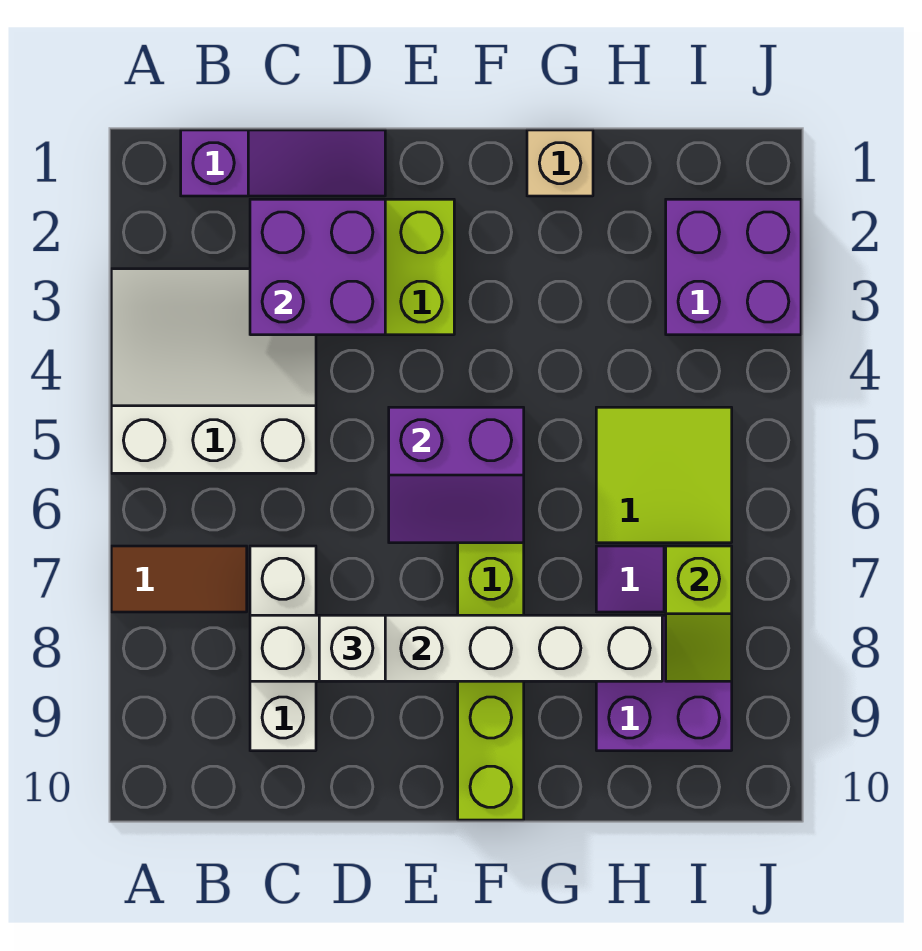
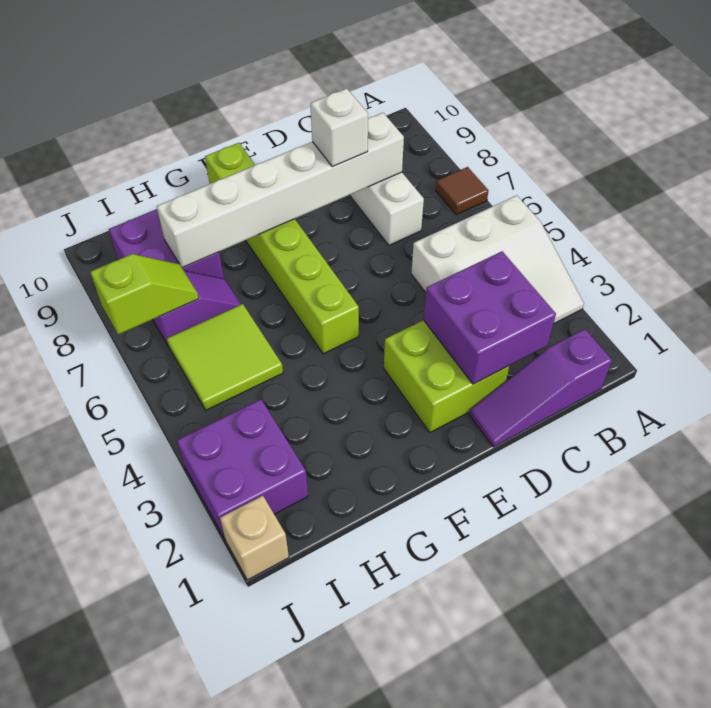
brown tile A7:B7 level 1 -> brown tile A7 level 1
purple slope E5:F6 level 2 top 5 -> none
tan brick G1 level 1 -> tan brick J1 level 1
lime slope I7:I8 level 2 top 7 -> lime slope I7:J7 level 2 top J

